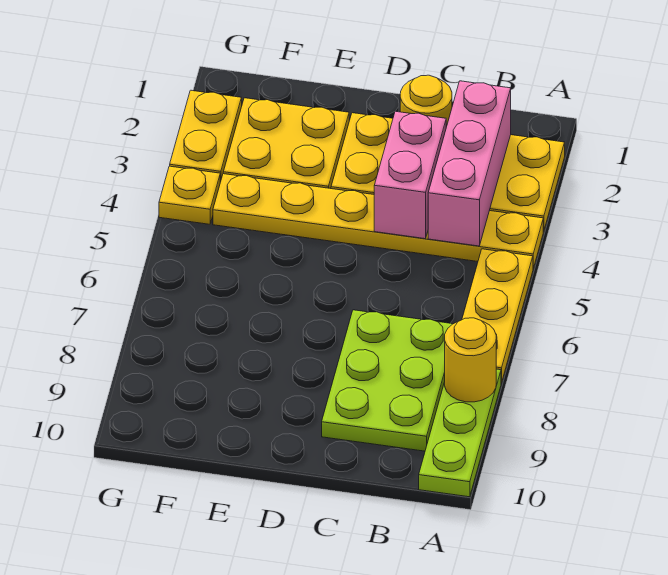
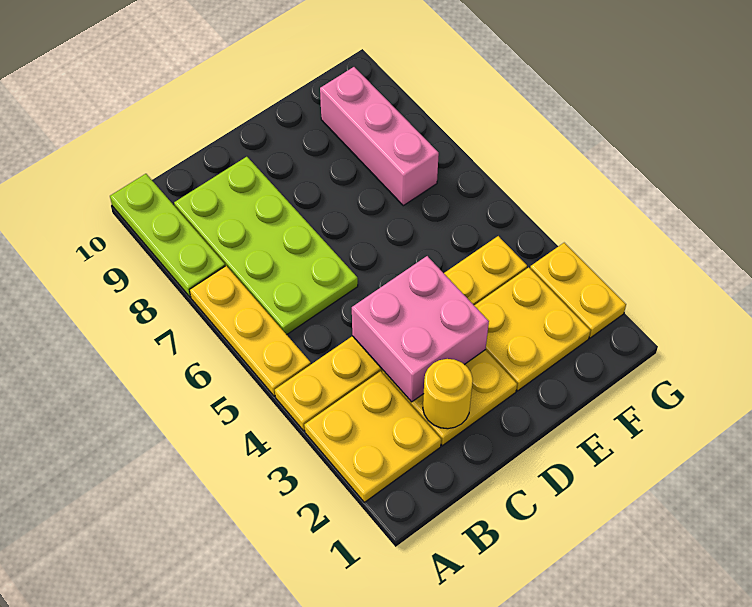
yellow round brick A8 level 2 -> none
pink brick B2:B4 level 2 -> pink brick F7:F9 level 1
lime plate B7:C9 level 1 -> lime plate B6:C9 level 1
pink brick C3:C4 level 2 -> pink brick C3:D4 level 2
yellow plate G4 level 1 -> none

